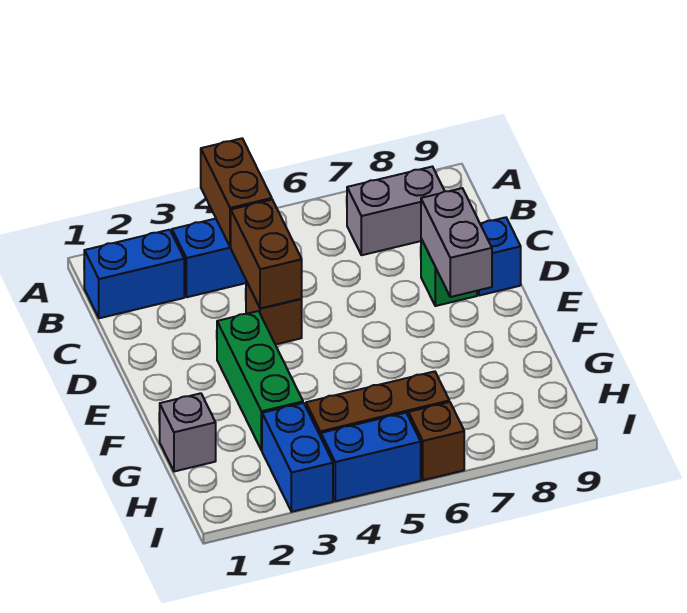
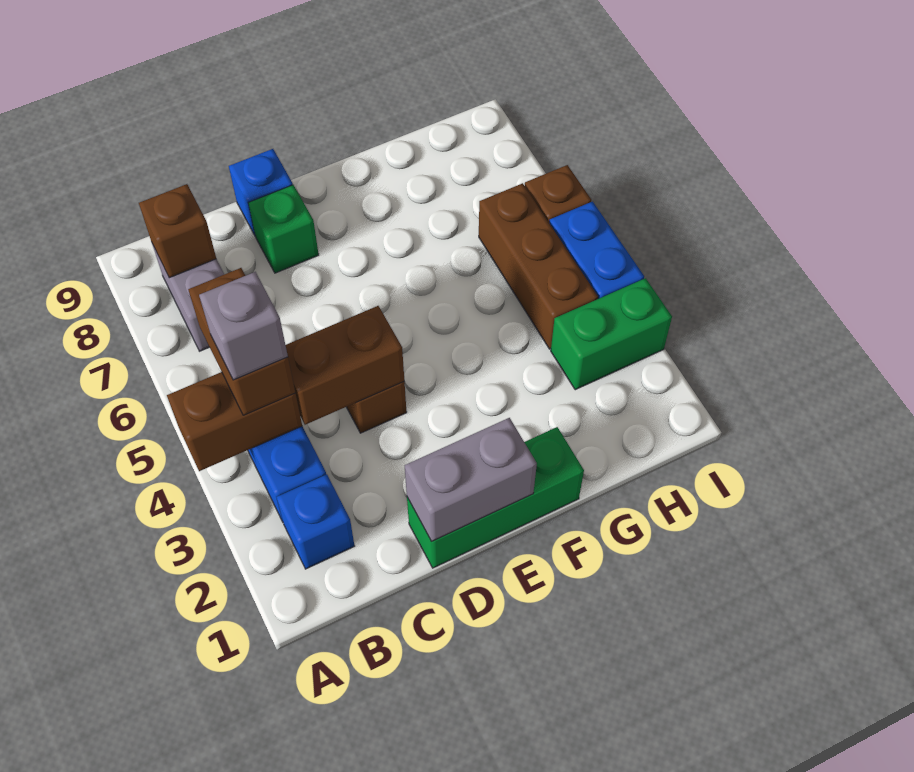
blue brick B1:B2 level 1 -> blue brick B2 level 1
none -> brown brick B4:B5 level 3
none -> brown brick B8 level 2
grey brick D8:E8 level 2 -> grey brick D1:E1 level 2
green brick E3:G3 level 1 -> green brick D1:F1 level 1
grey brick G1 level 1 -> grey brick B4 level 4
blue brick H3:I3 level 1 -> green brick H3:I3 level 1

